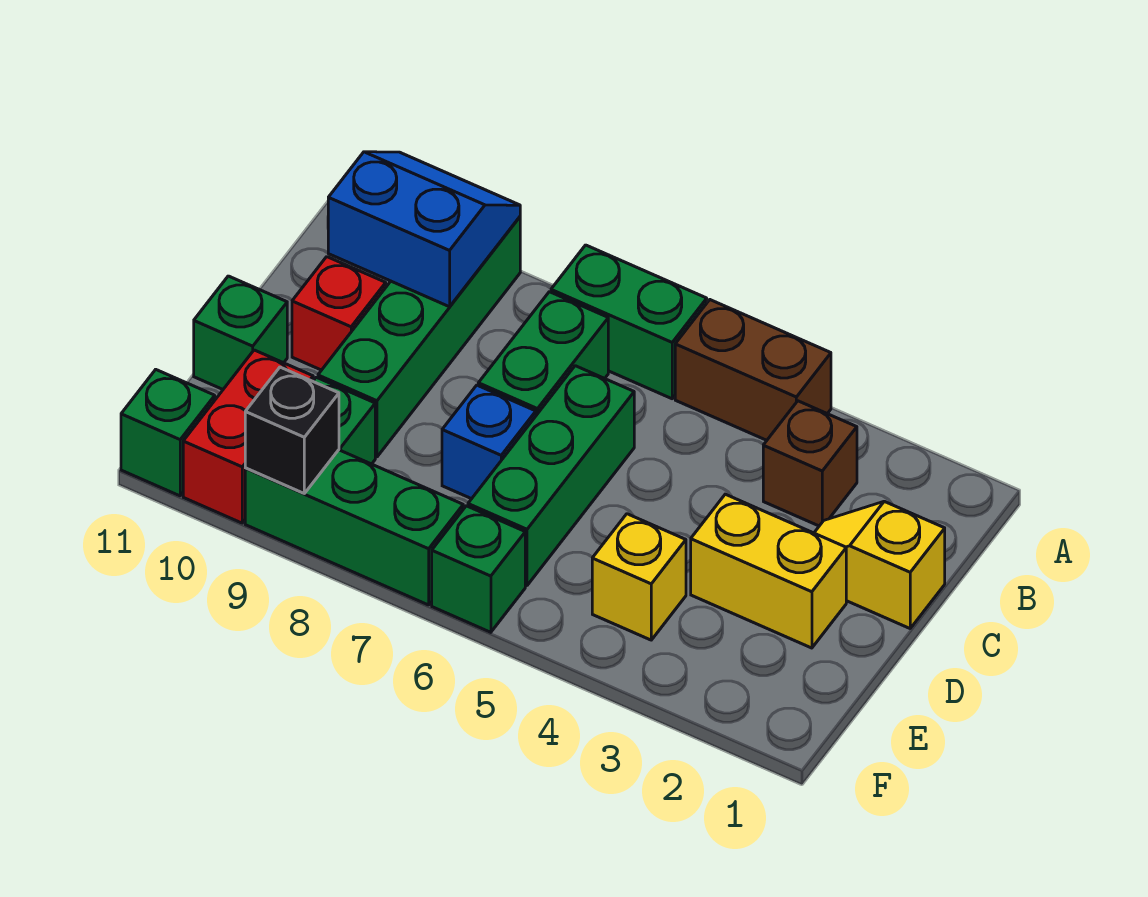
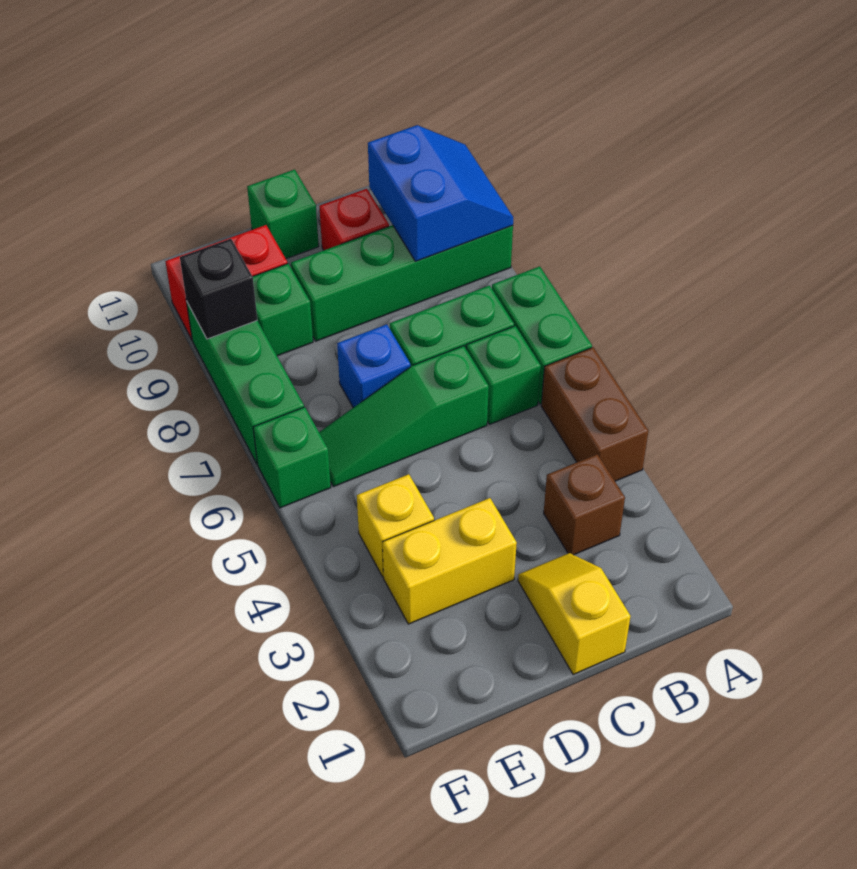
green brick C6:E6 level 1 -> green slope C6:E6 level 1 top C
yellow brick D2:D3 level 1 -> yellow brick D3:E3 level 1
green brick F11 level 1 -> green brick B6 level 1

